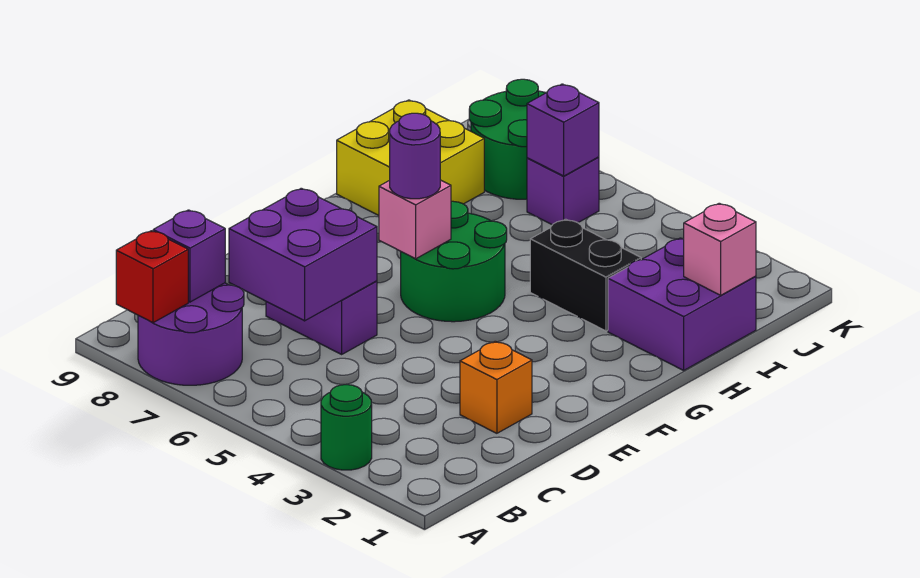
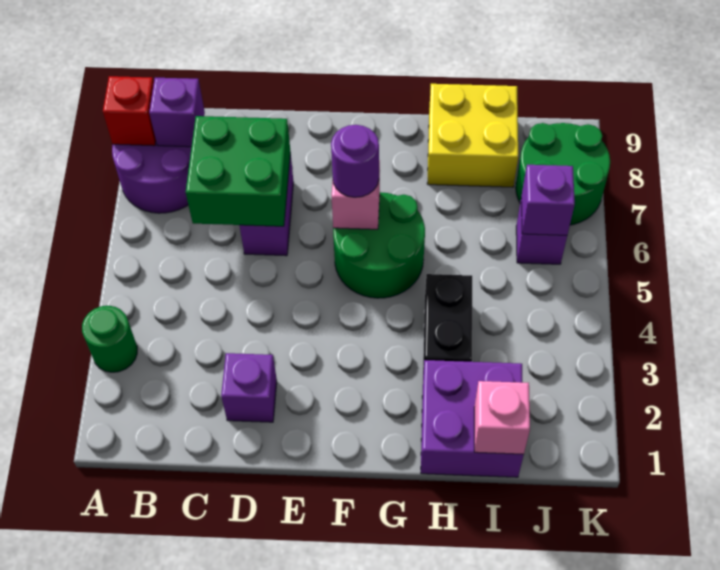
purple brick C6:D7 level 2 -> green brick C6:D7 level 2
orange brick D2 level 1 -> purple brick D2 level 1

